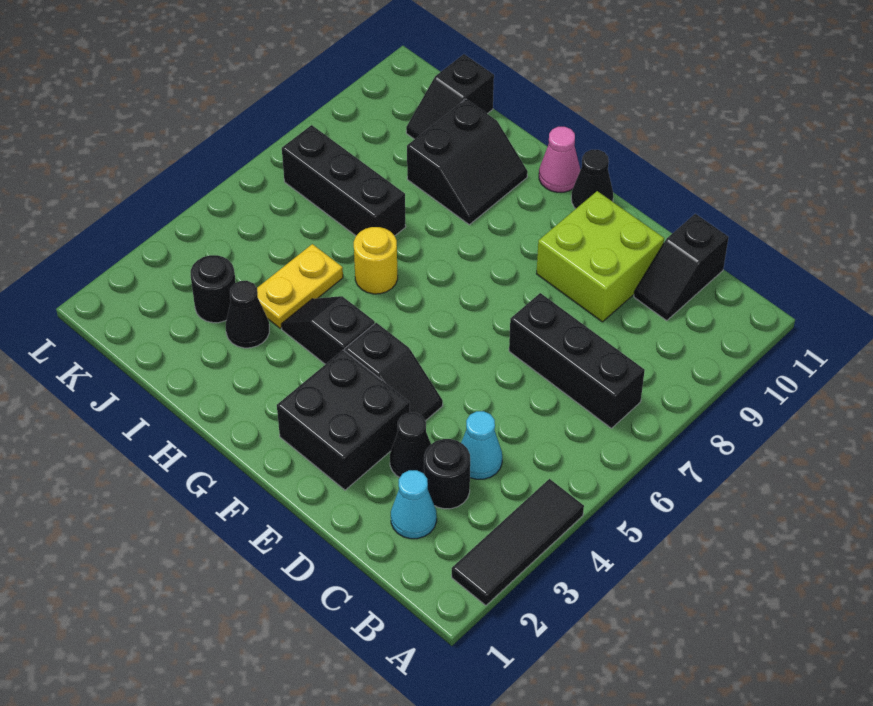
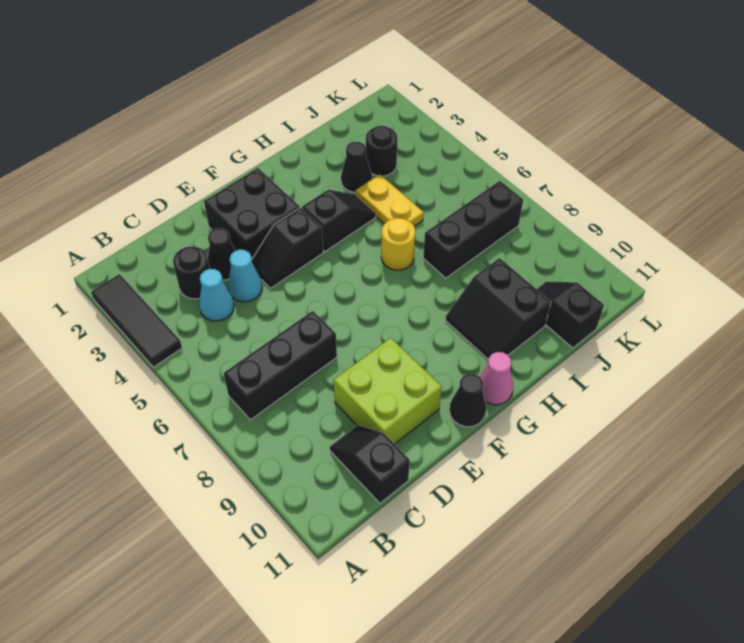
cyan cone C2 level 1 -> cyan cone D4 level 1

